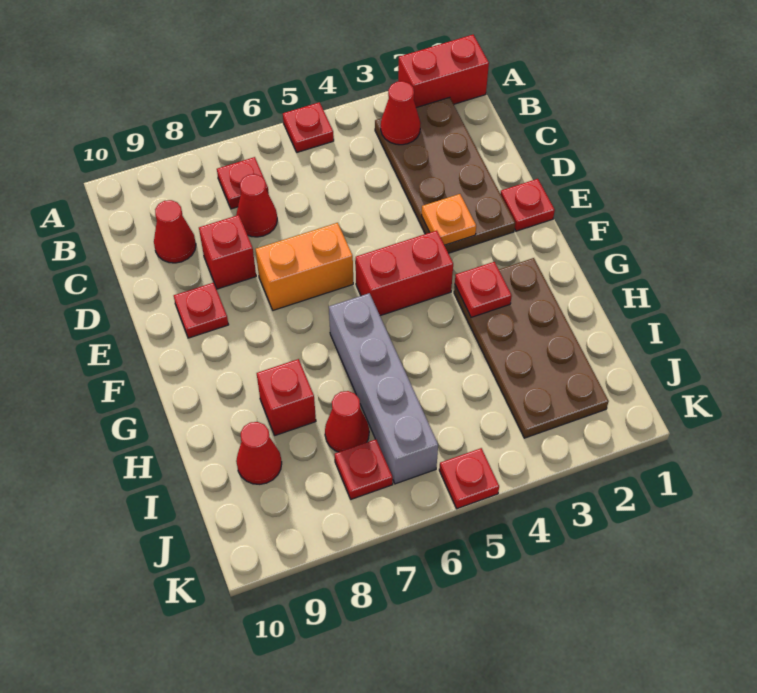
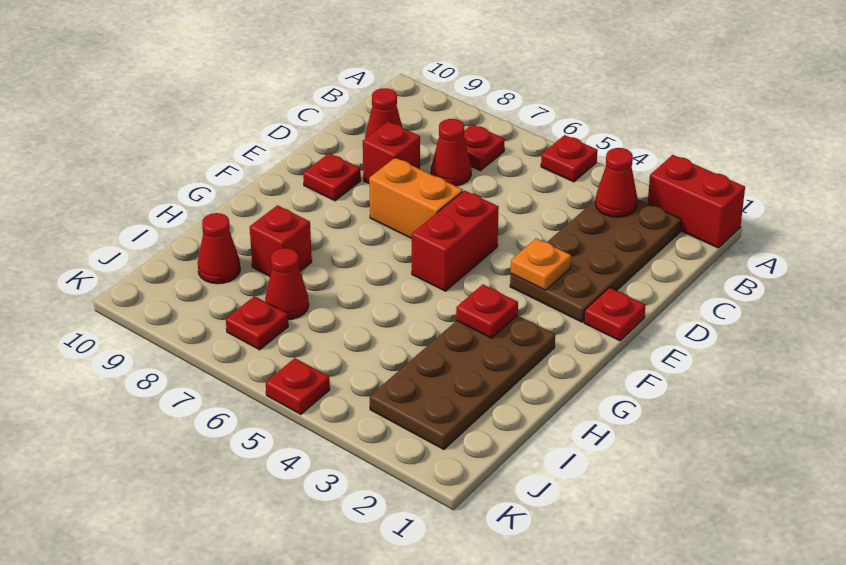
red brick F4:F5 level 1 -> red brick E5:F5 level 1
grey brick G6:J6 level 1 -> none

